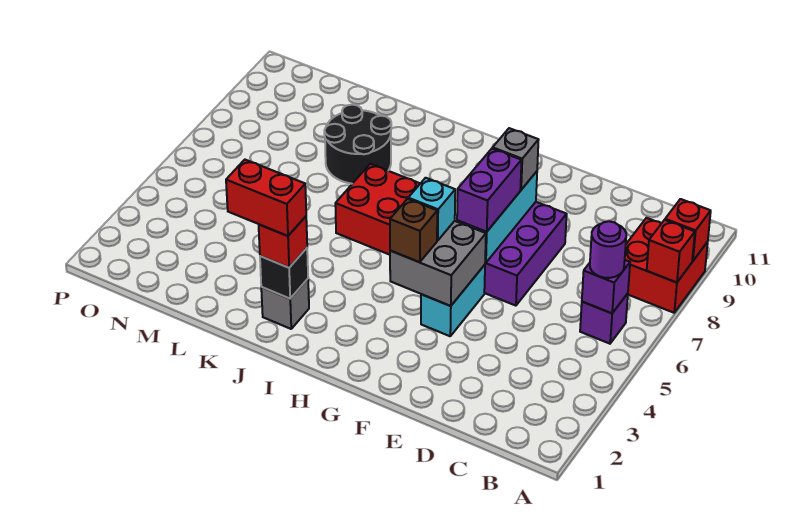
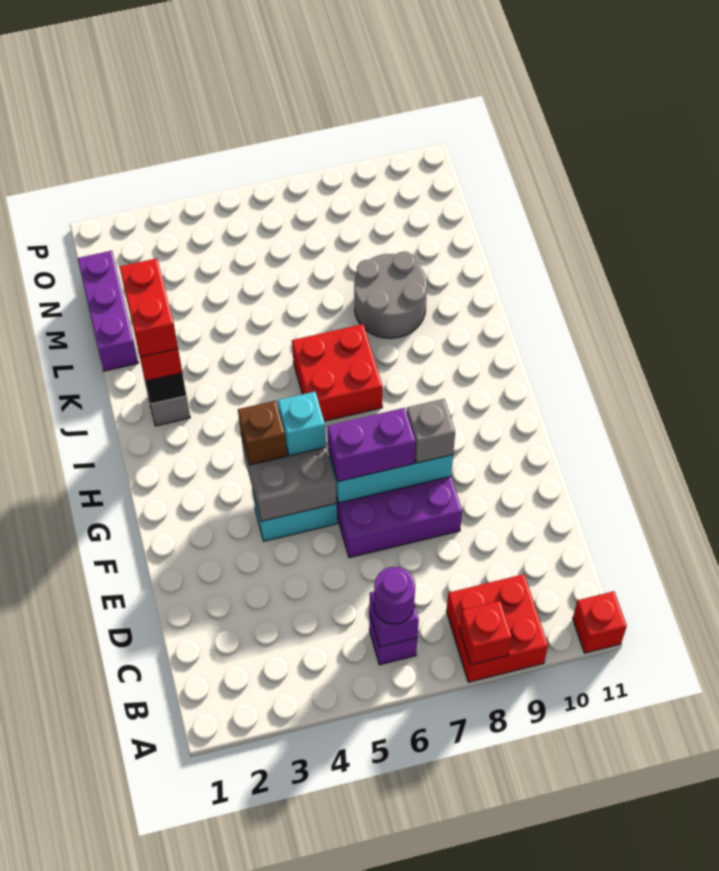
red brick A9 level 2 -> red brick A11 level 1
black round brick K8:L9 level 1 -> grey round brick K8:L9 level 1
none -> purple brick L1:N1 level 1

